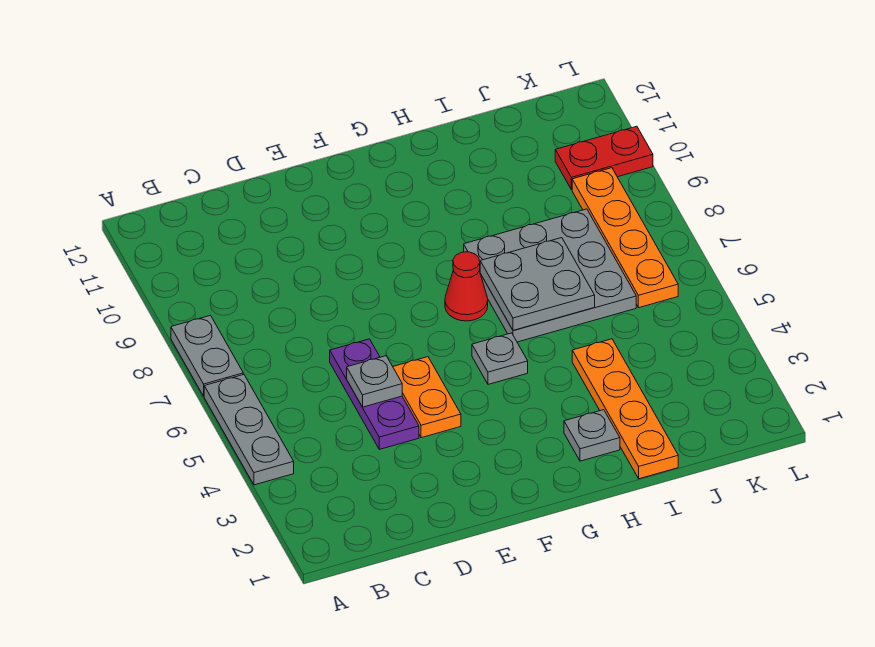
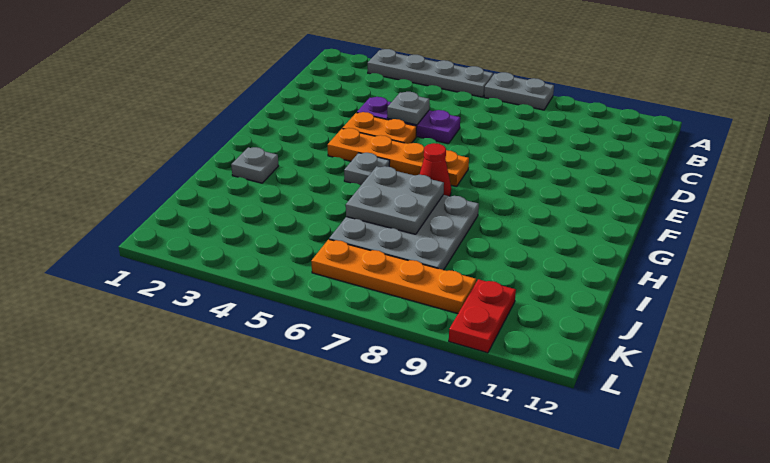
grey plate A4:A6 level 1 -> grey plate A3:A6 level 1
orange plate I1:I4 level 1 -> orange plate F4:F7 level 1

